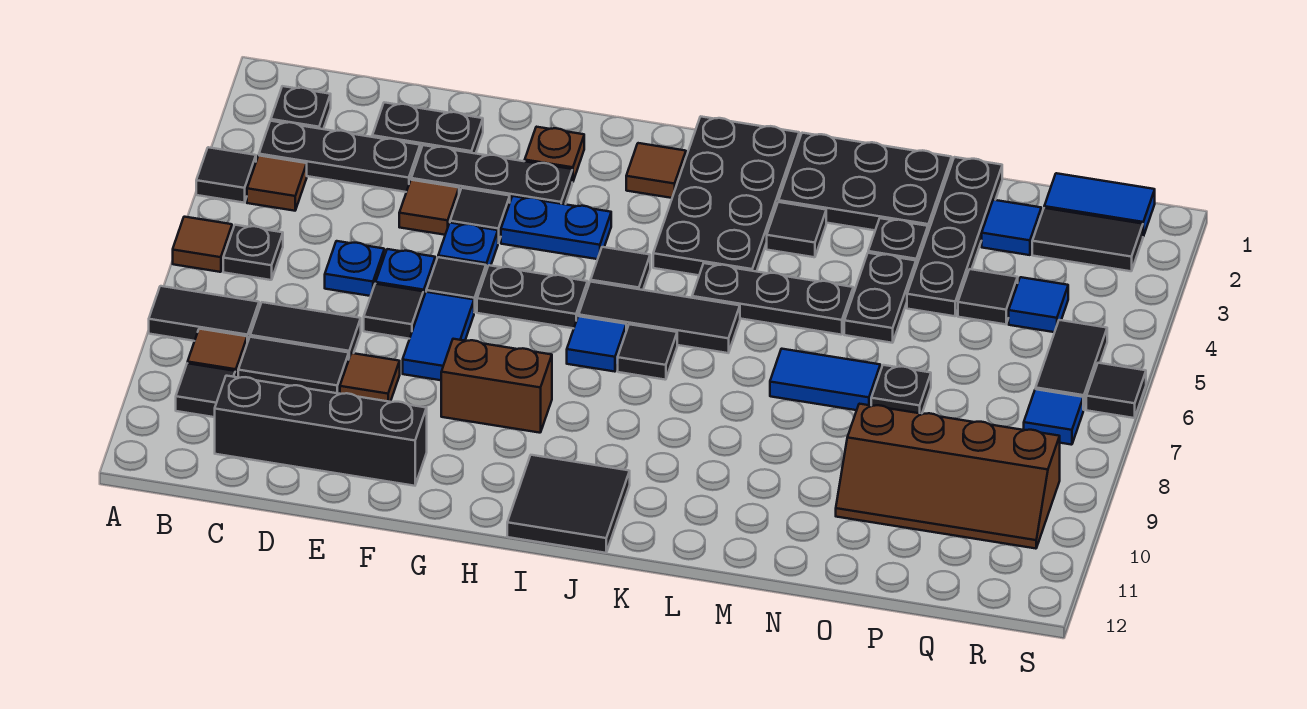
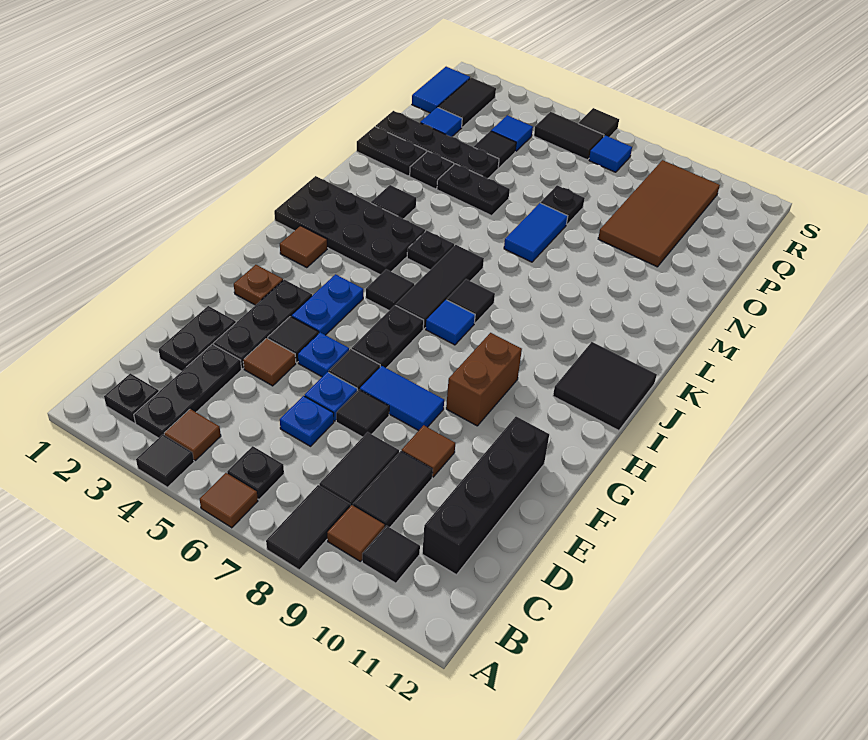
black plate K5:M5 level 1 -> black plate K5 level 1
black plate L1:N2 level 1 -> black plate N1:N2 level 1
brown slope O9:R10 level 1 top 9 -> brown tile O9:R10 level 1

